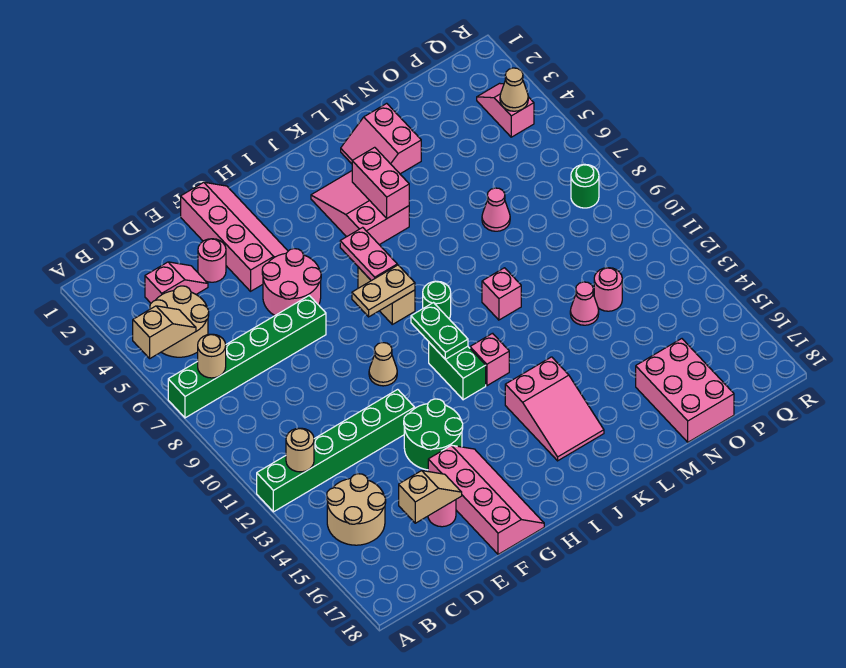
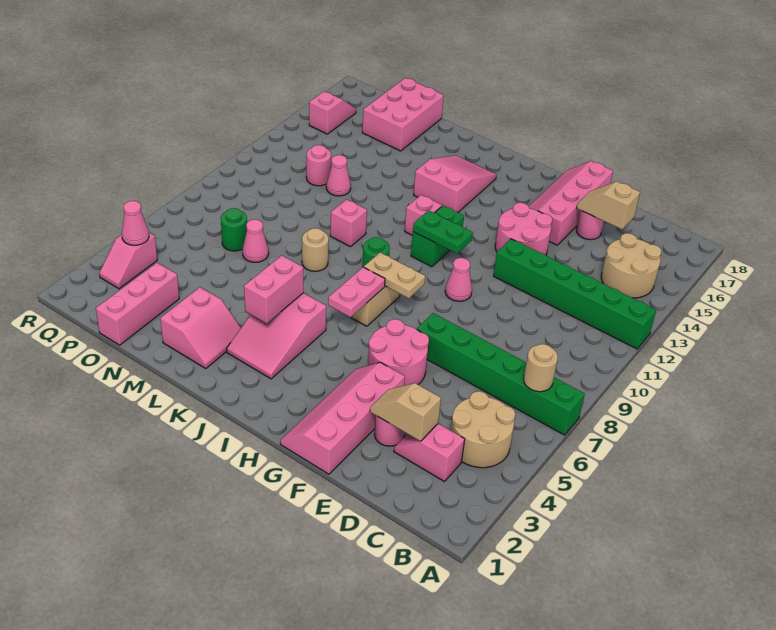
tan slope A5:B5 level 2 top A -> tan slope D3:E3 level 2 top D
tan round brick B12 level 2 -> tan round brick L8 level 1
green round brick F13:G14 level 1 -> pink round brick F13:G14 level 1
tan cone G10 level 1 -> pink cone G10 level 1
green plate I10:I11 level 2 -> green plate H11:I11 level 2
none -> pink brick O1:O3 level 1
tan cone Q4 level 2 -> pink cone Q4 level 2
green round brick Q8 level 1 -> green round brick O7 level 1
none -> pink slope Q15:Q16 level 1 top 15

